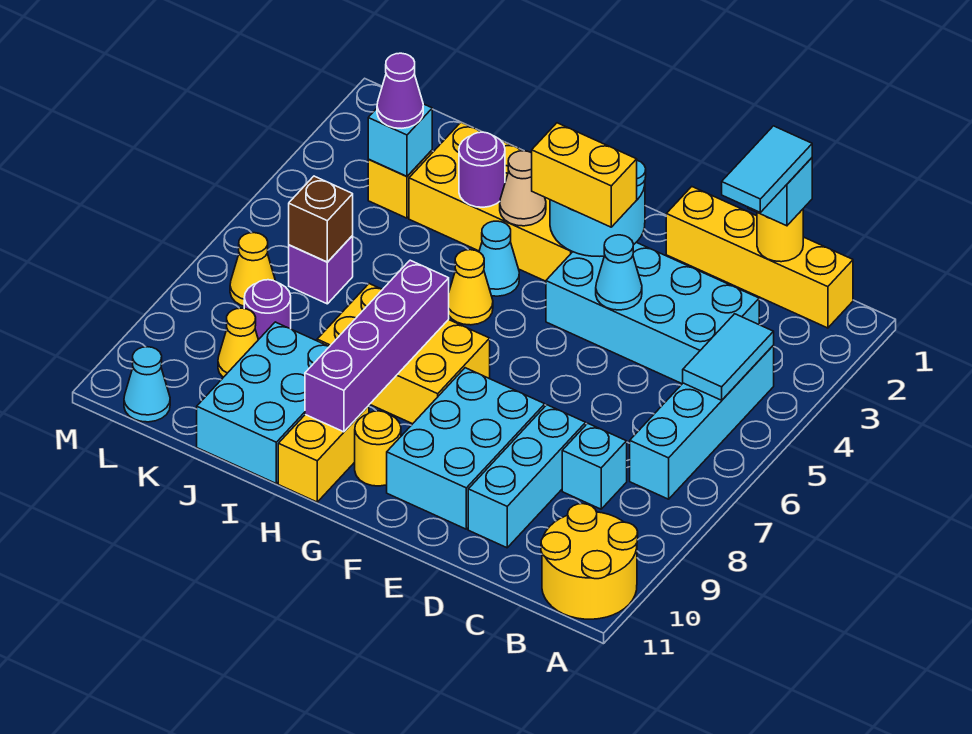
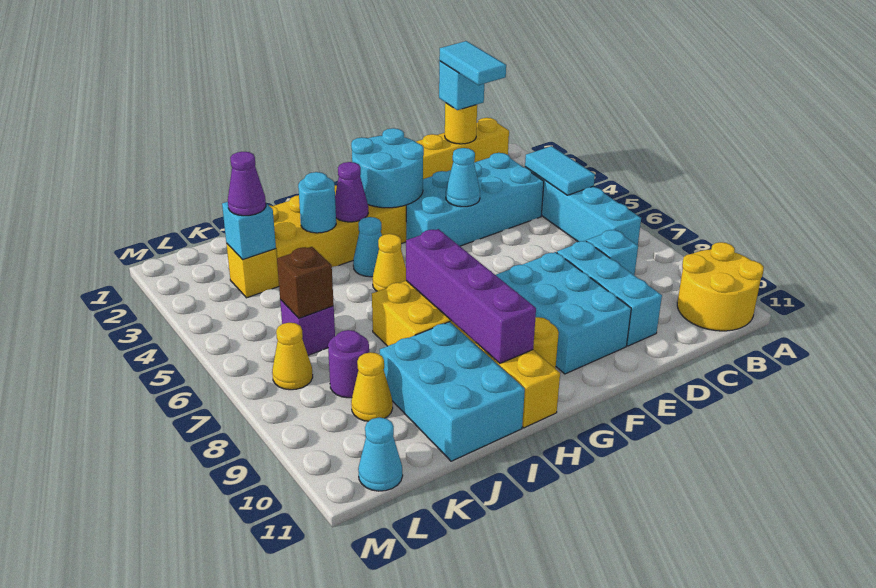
yellow brick F3:G3 level 3 -> none
tan cone H3 level 2 -> purple cone H3 level 2
purple round brick I3 level 2 -> cyan round brick I3 level 2

